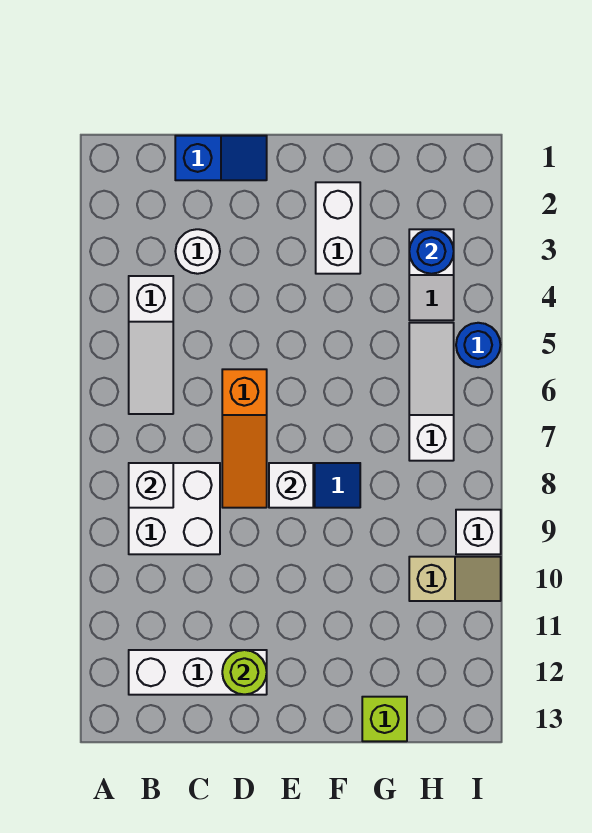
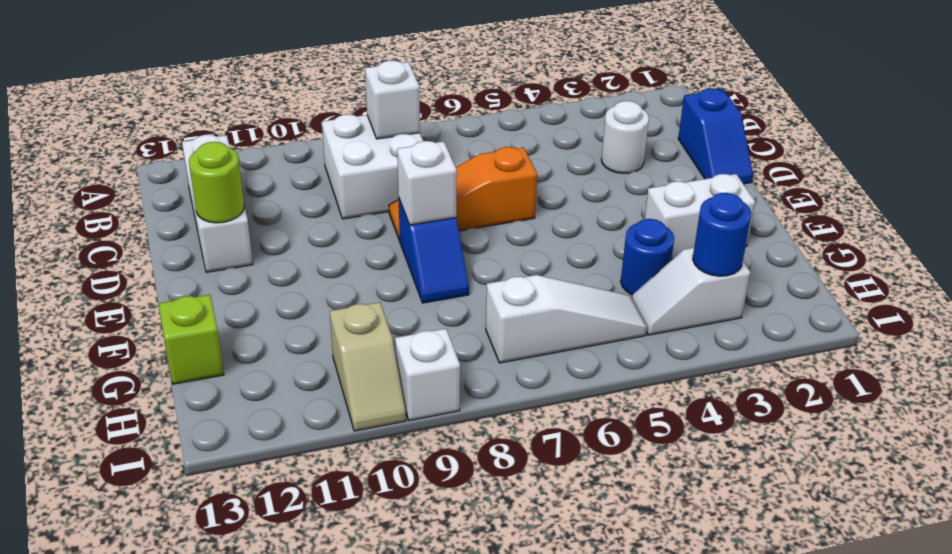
white slope B4:B6 level 1 top 4 -> none
blue round brick I5 level 1 -> blue round brick G4 level 1

